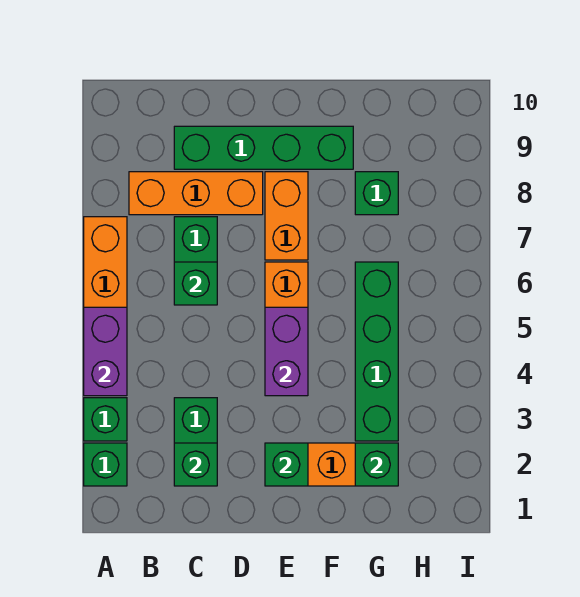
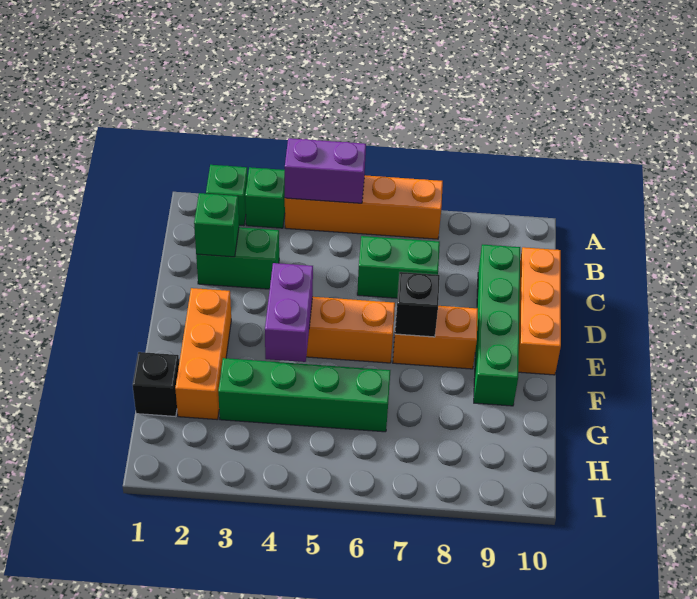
orange brick B8:D8 level 1 -> orange brick C10:E10 level 1
green brick C6 level 2 -> none
green brick E2 level 2 -> none
purple brick E4:E5 level 2 -> purple brick E4:F4 level 2
none -> black brick E7 level 2
none -> black brick G1 level 1
green brick G2 level 2 -> none
green brick G8 level 1 -> none

